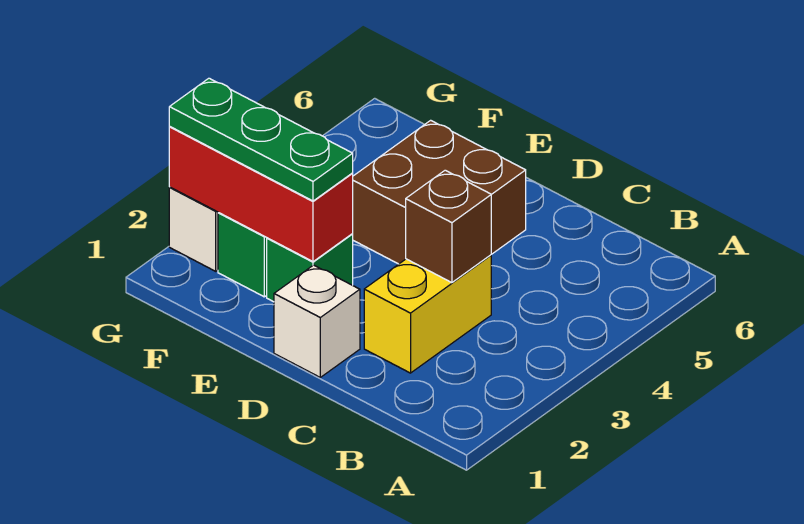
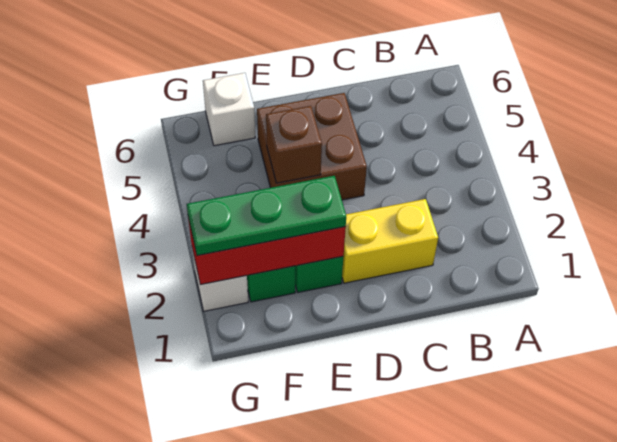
yellow brick C2:C3 level 1 -> yellow brick C2:D2 level 1
brown brick C3 level 2 -> brown brick E4 level 2
white brick D1 level 1 -> white brick F6 level 1

